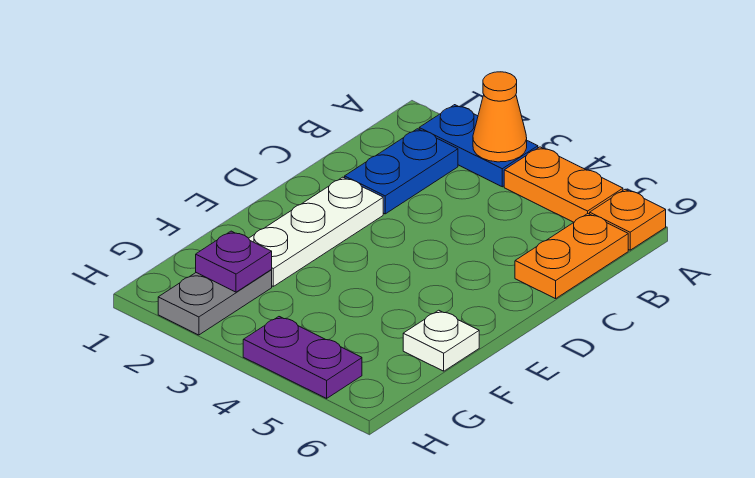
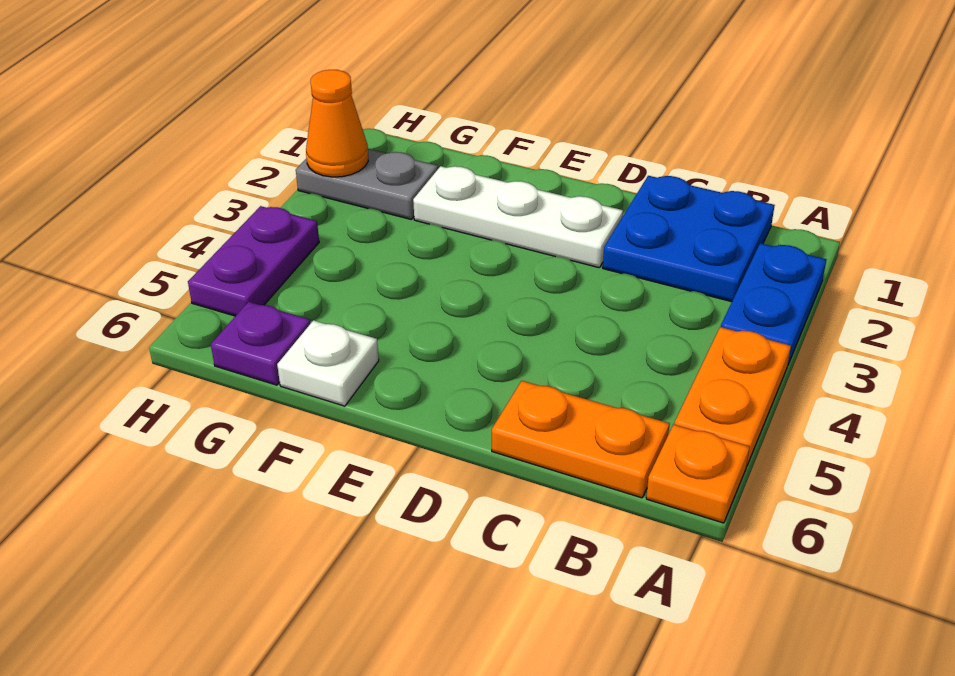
orange cone A3 level 2 -> orange cone H2 level 2
blue plate B2:C2 level 1 -> blue plate B1:C2 level 1
purple plate G2 level 2 -> purple plate G6 level 1

